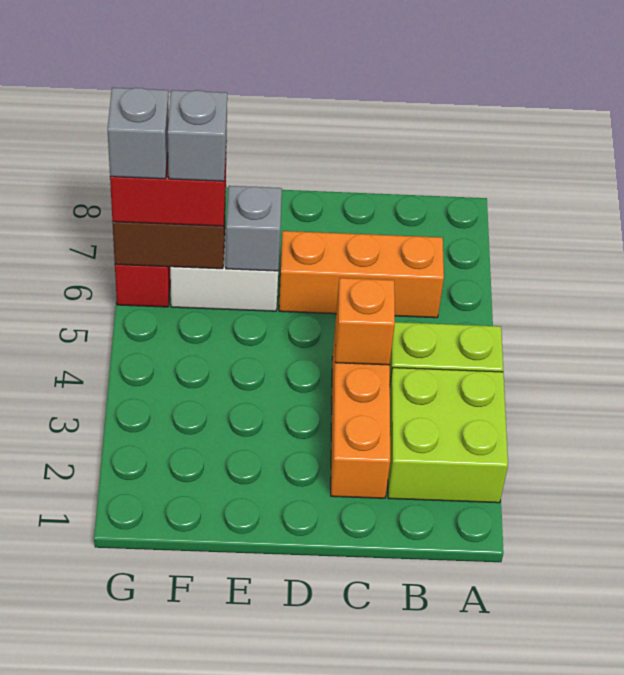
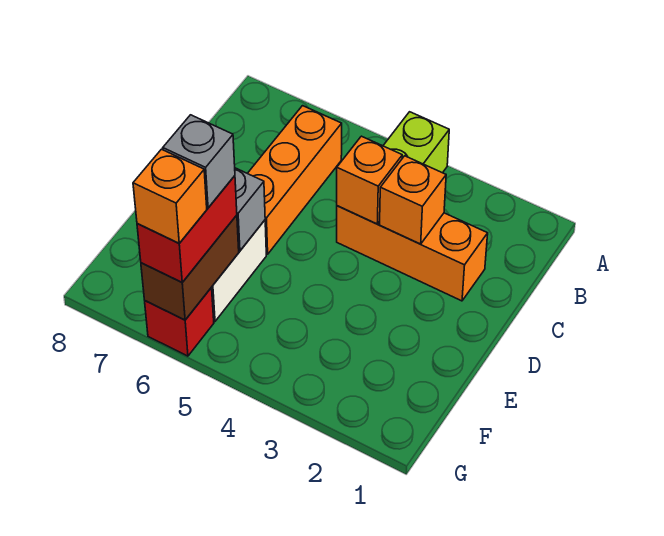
lime brick A2:B3 level 1 -> none
none -> orange brick C3 level 2
grey brick G6 level 4 -> orange brick G6 level 4

